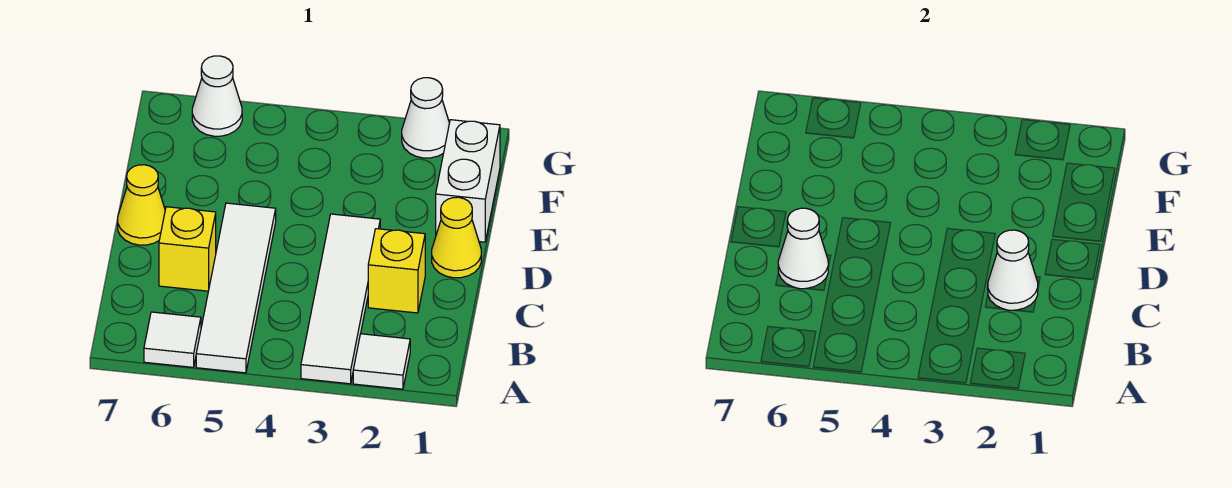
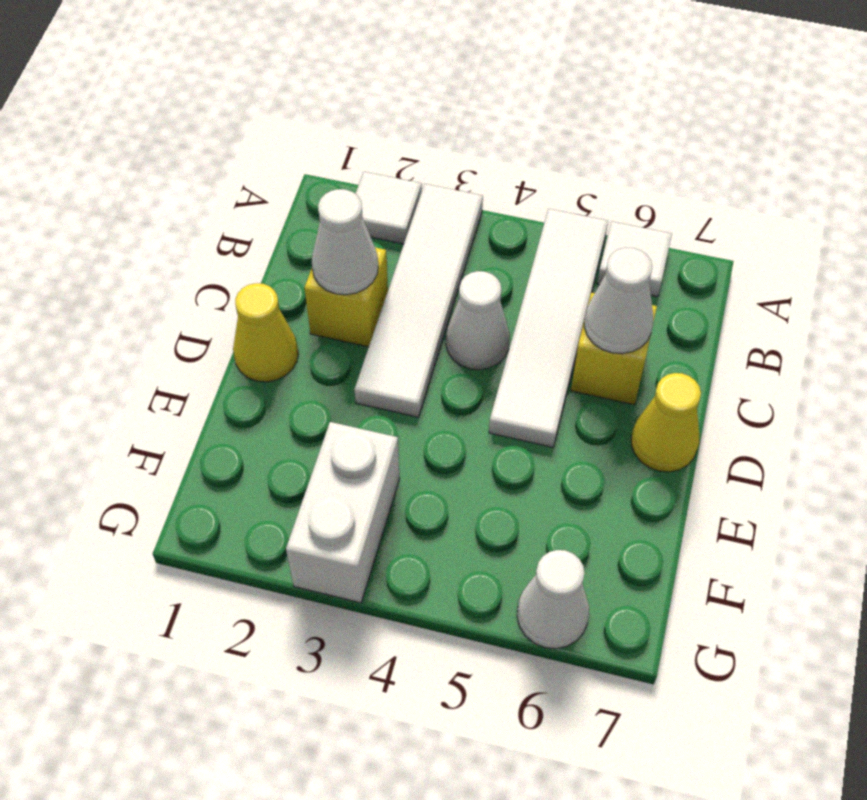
white brick E1:F1 level 1 -> white brick F3:G3 level 1
white cone G2 level 1 -> white cone C4 level 1

